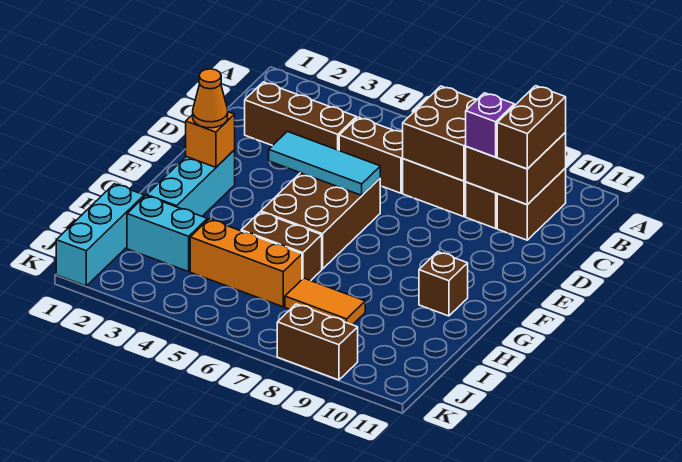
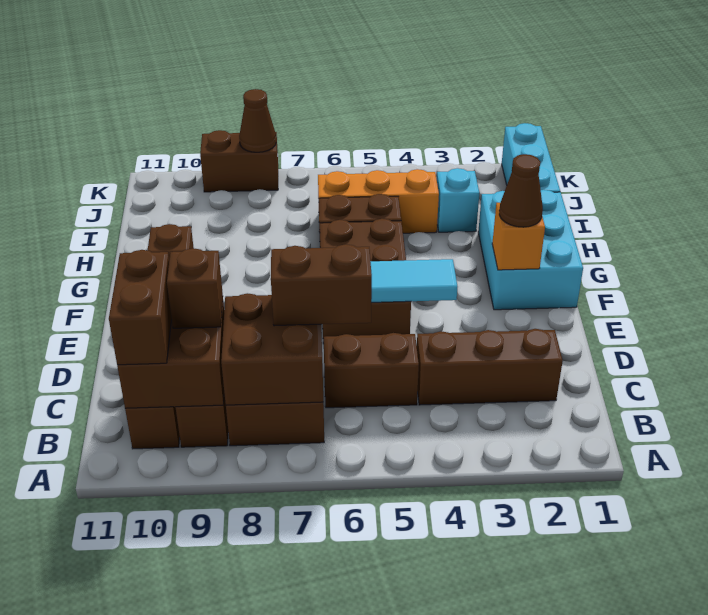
none -> brown brick C6:C7 level 3
purple brick C9 level 3 -> brown brick C9 level 3
cyan brick F2:H2 level 1 -> cyan brick F1:H2 level 1
orange cone F2 level 3 -> brown cone F2 level 3
cyan brick I2:I3 level 1 -> cyan brick I3 level 1
orange tile I7:I8 level 1 -> none
none -> brown cone K8 level 2

